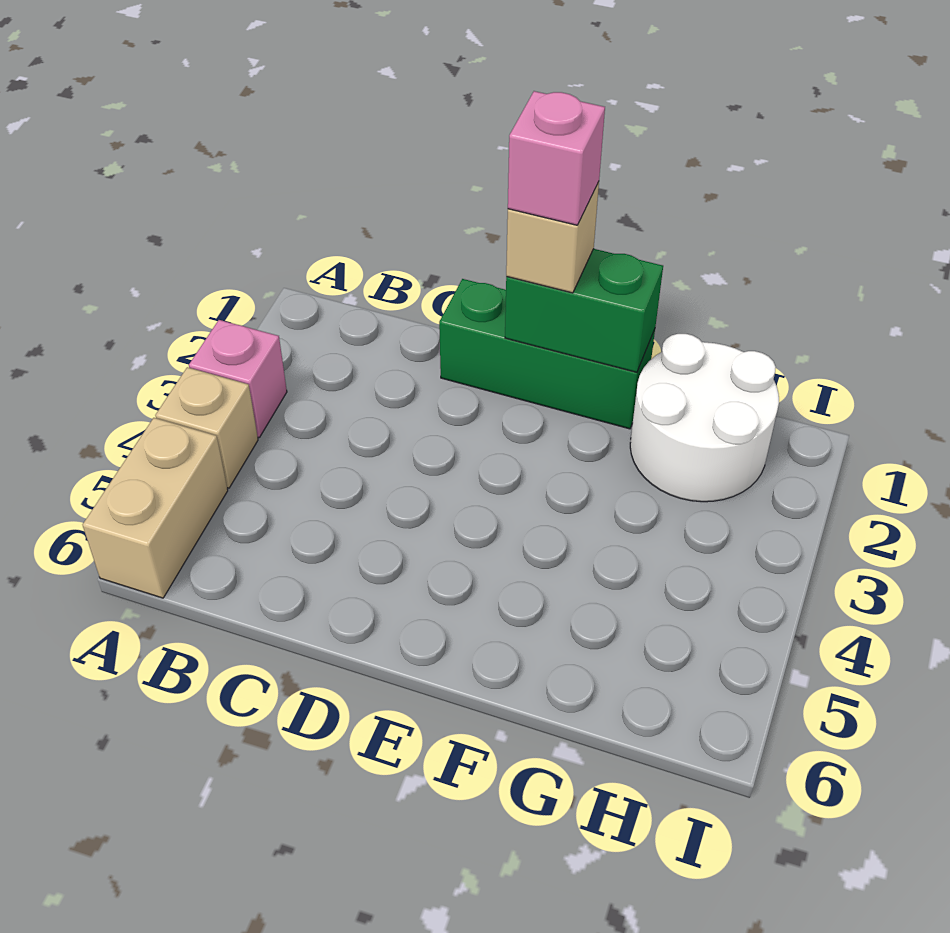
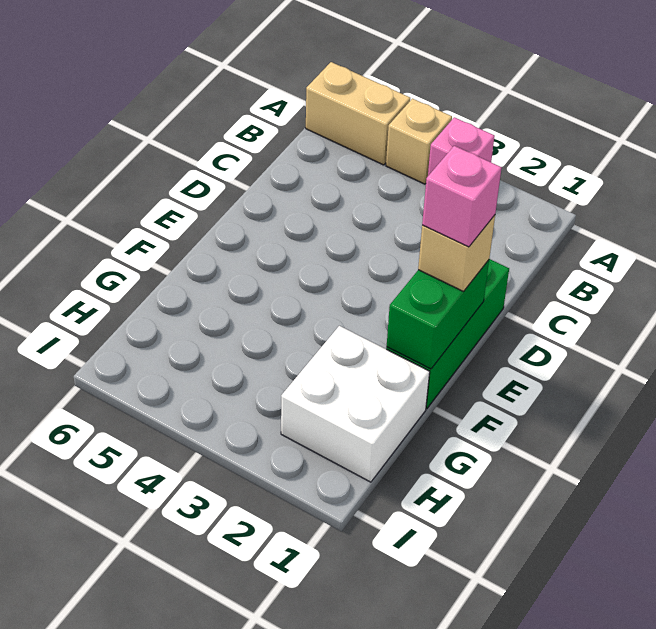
white round brick G1:H2 level 1 -> white brick G1:H2 level 1

